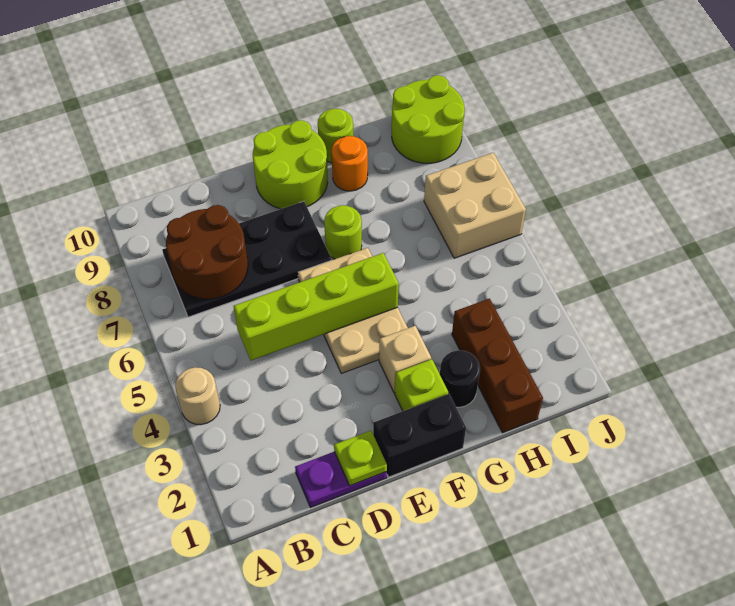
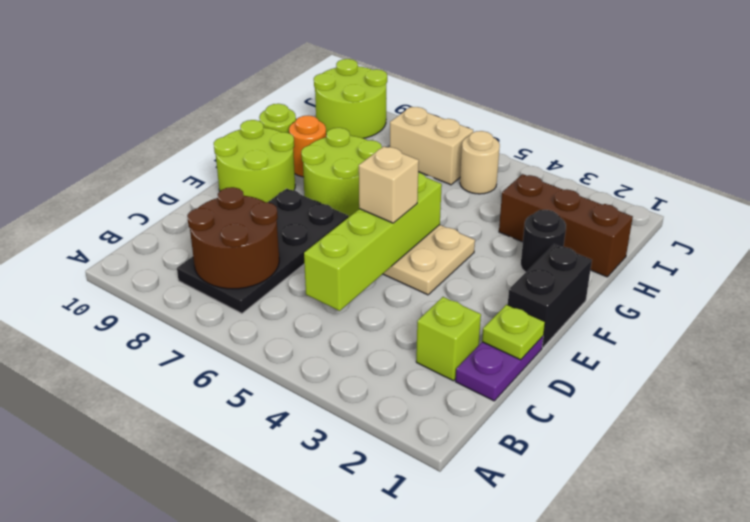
tan round brick A4 level 1 -> tan round brick I5 level 1
lime brick F2 level 1 -> lime brick C2 level 1
tan brick F3 level 1 -> tan brick E5 level 3
lime round brick F7 level 1 -> lime round brick F7:G8 level 1
tan brick I6:J7 level 1 -> tan brick I6:I7 level 1

